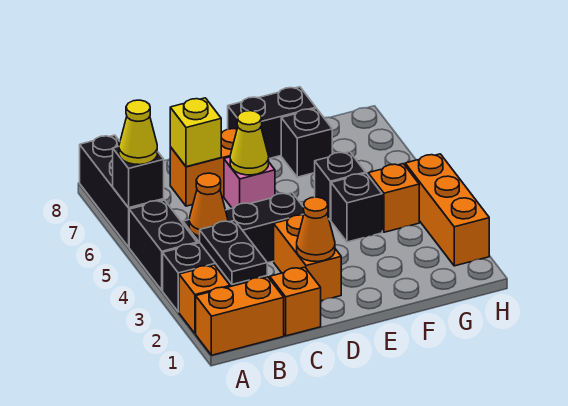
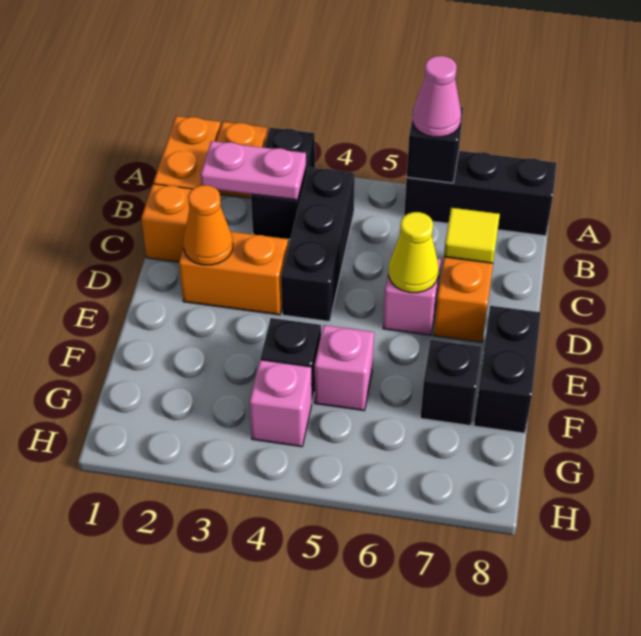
black brick A4:A5 level 1 -> none
yellow cone A6 level 3 -> pink cone A6 level 3
black plate B2:B3 level 2 -> pink plate B2:B3 level 2
orange cone B4 level 2 -> none
yellow brick C7 level 2 -> yellow tile C7 level 2
black brick F5 level 1 -> pink brick F5 level 1
orange brick G4 level 1 -> pink brick G4 level 1
orange brick H2:H4 level 1 -> none

